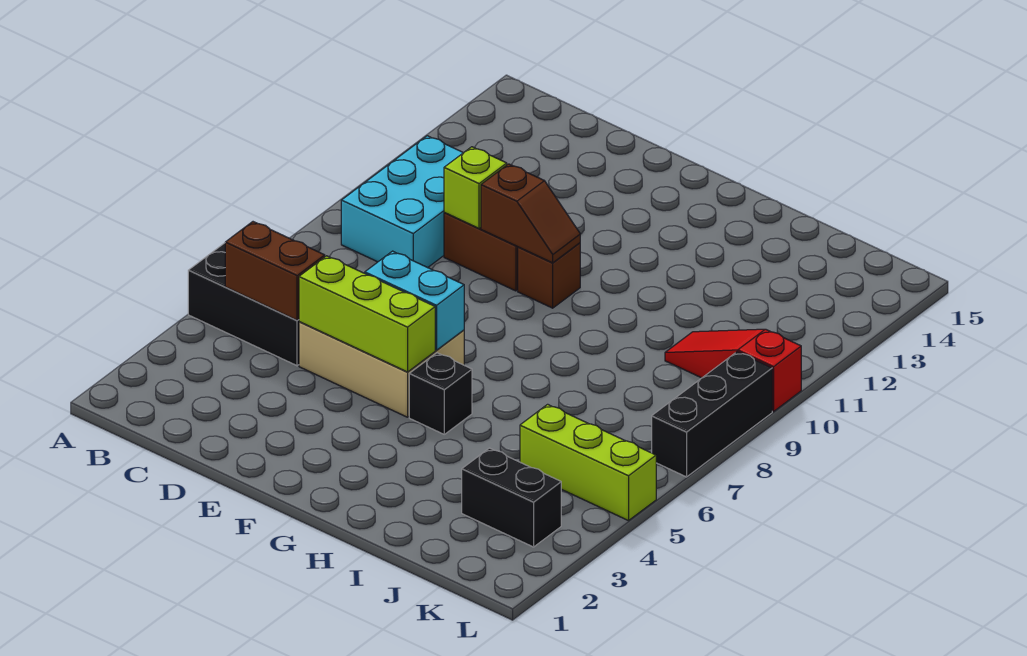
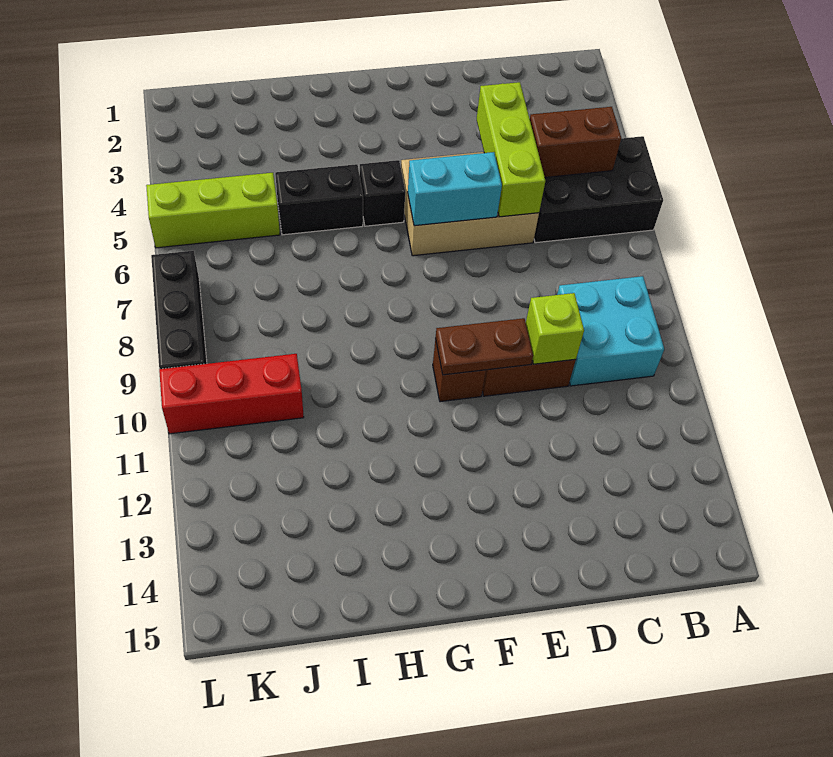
cyan brick B9:C11 level 1 -> cyan brick B9:C10 level 1
lime brick D5:F5 level 2 -> lime brick D4:D6 level 2
brown slope E10:F10 level 2 top E -> brown plate E10:F10 level 2
black brick J3:K3 level 1 -> black brick H5:I5 level 1
red slope J10:L10 level 1 top L -> red brick J10:L10 level 1

